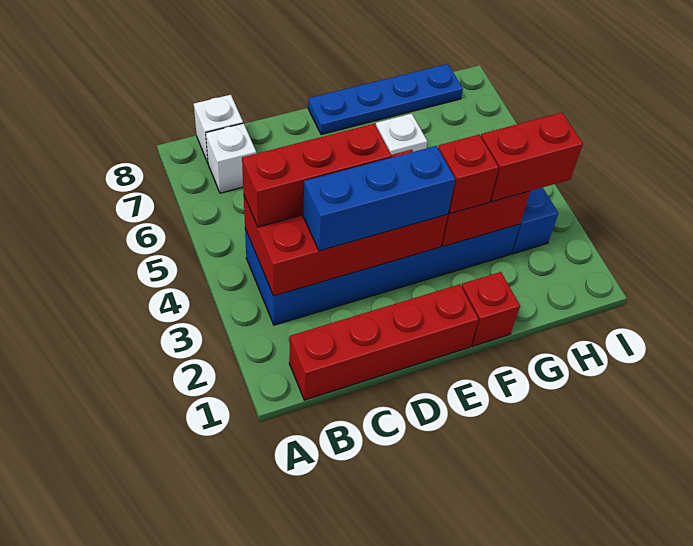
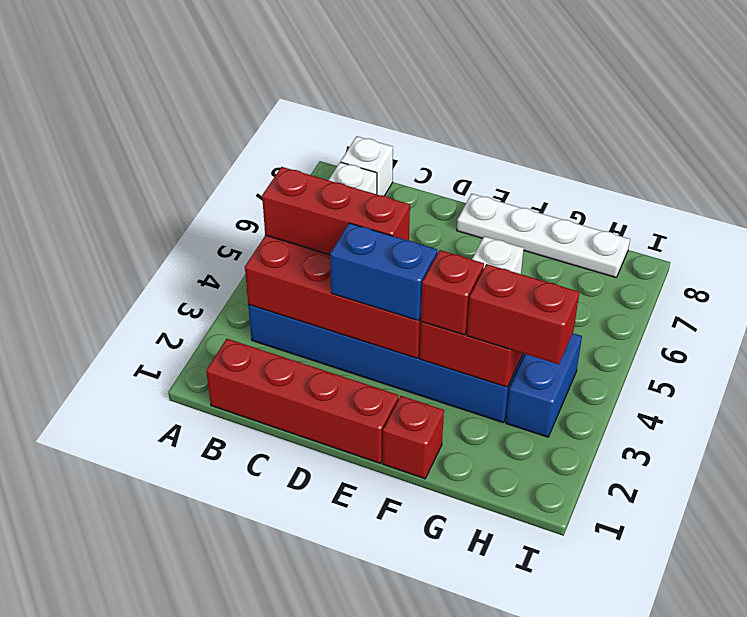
blue brick C3:E3 level 3 -> blue brick D3:E3 level 3
blue plate E8:H8 level 1 -> white plate E8:H8 level 1

